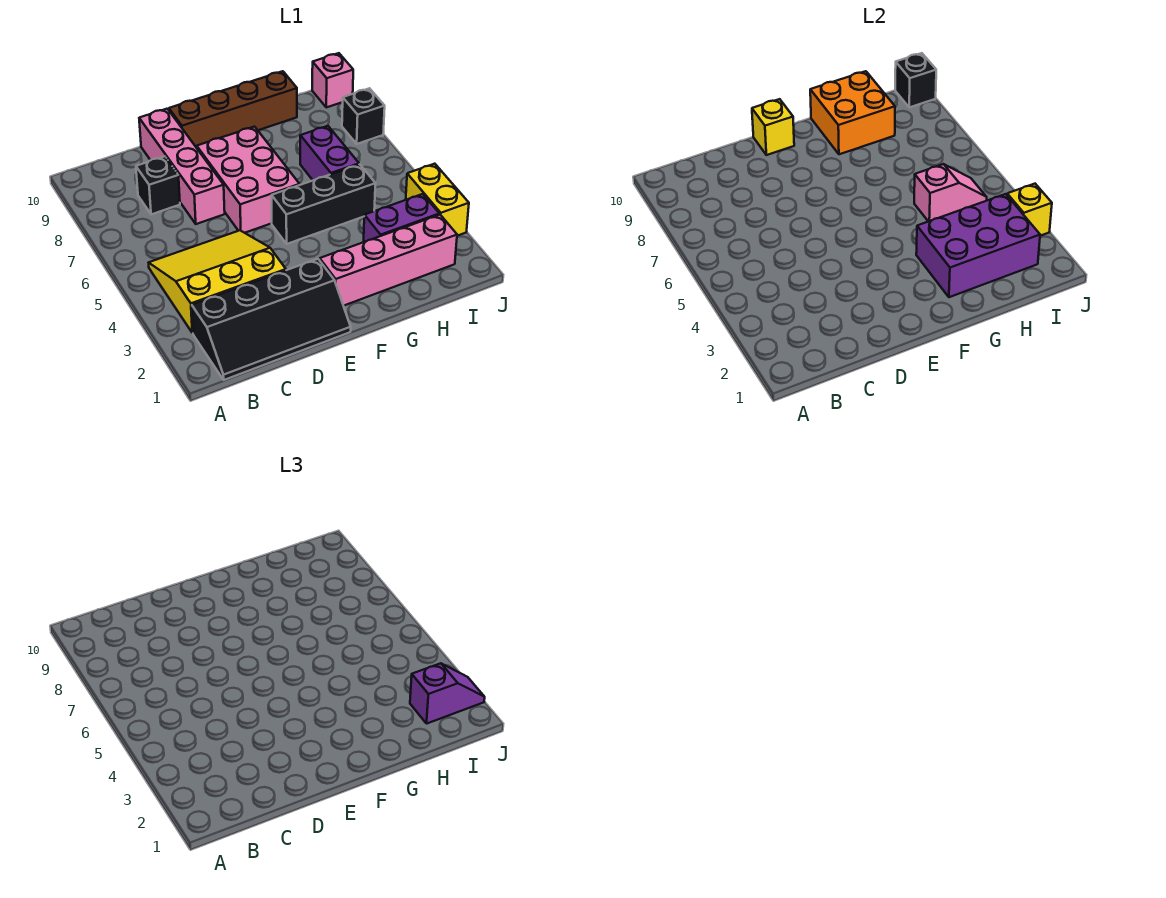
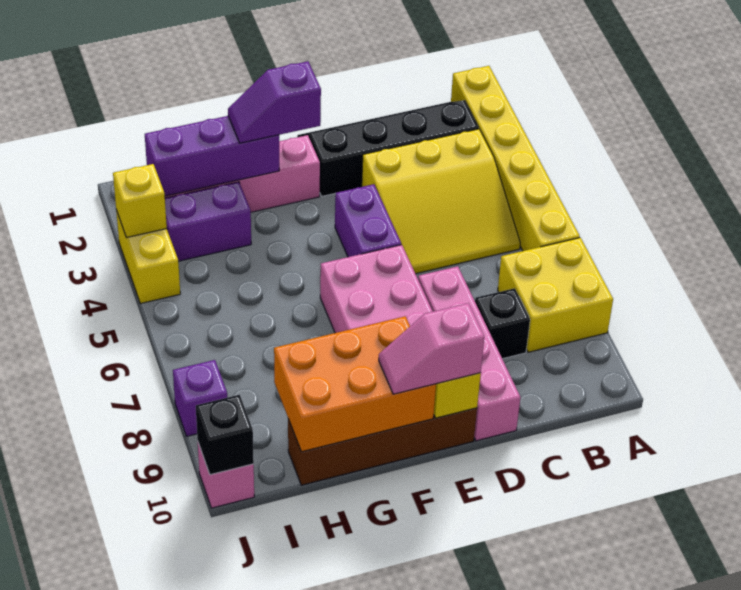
none -> yellow brick A1:A6 level 1
none -> yellow brick A7:B8 level 1
black brick F5:H5 level 1 -> none
purple brick G2:I3 level 2 -> purple brick G2:I2 level 2
orange brick G9:H10 level 2 -> orange brick F9:H10 level 2
pink slope H5:I5 level 2 top H -> pink slope E10:F10 level 3 top E
purple brick H6:H7 level 1 -> purple brick E4:E5 level 1
purple slope I2:J2 level 3 top I -> purple slope F2:G2 level 3 top F
black brick J8 level 1 -> purple brick J8 level 1

